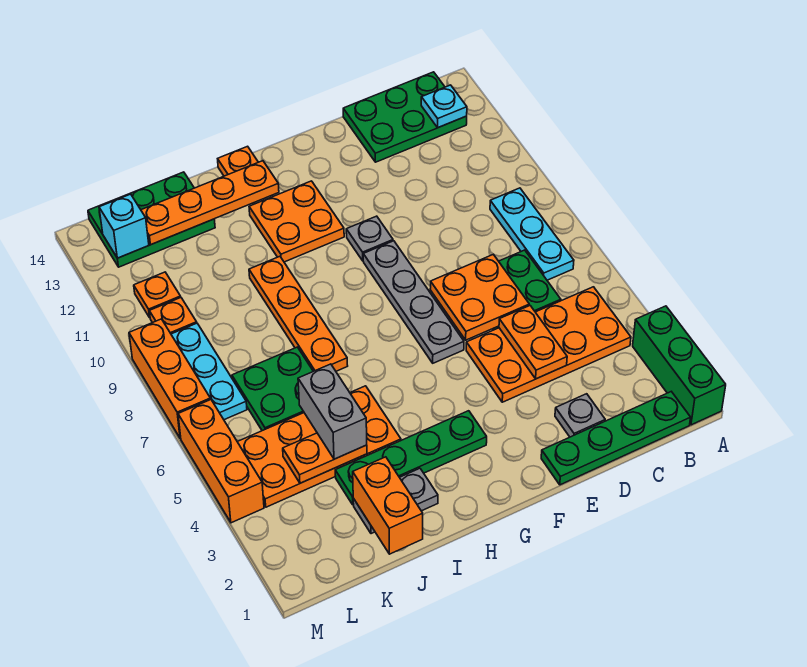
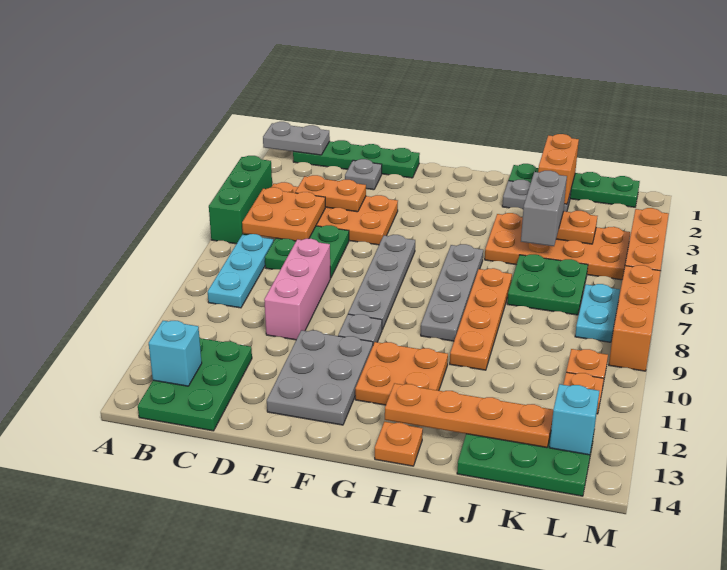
green brick A1:A3 level 1 -> green brick A4:A6 level 1
none -> grey plate A1:B1 level 2
green plate B13:D14 level 1 -> green plate B12:C14 level 1
cyan plate B13 level 2 -> cyan brick B13 level 2
orange plate D4:D5 level 2 -> orange plate C4:D4 level 2
orange plate D6:E7 level 2 -> orange plate B5:C6 level 2
none -> pink brick D8:D10 level 1
none -> grey plate E11:F13 level 1
green plate G3:J3 level 1 -> green plate I1:L1 level 1
none -> grey plate H6:H9 level 1
cyan plate L7:L9 level 1 -> cyan plate L7:L8 level 1

